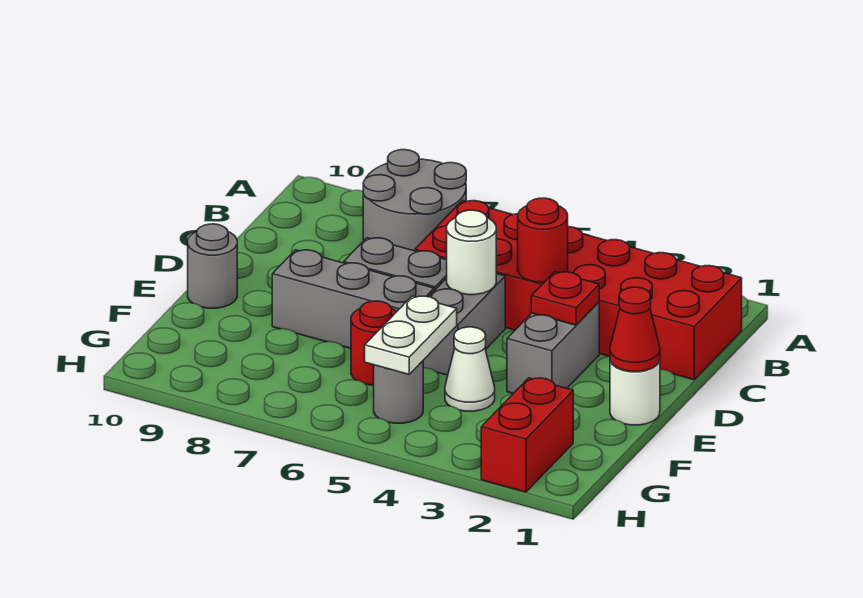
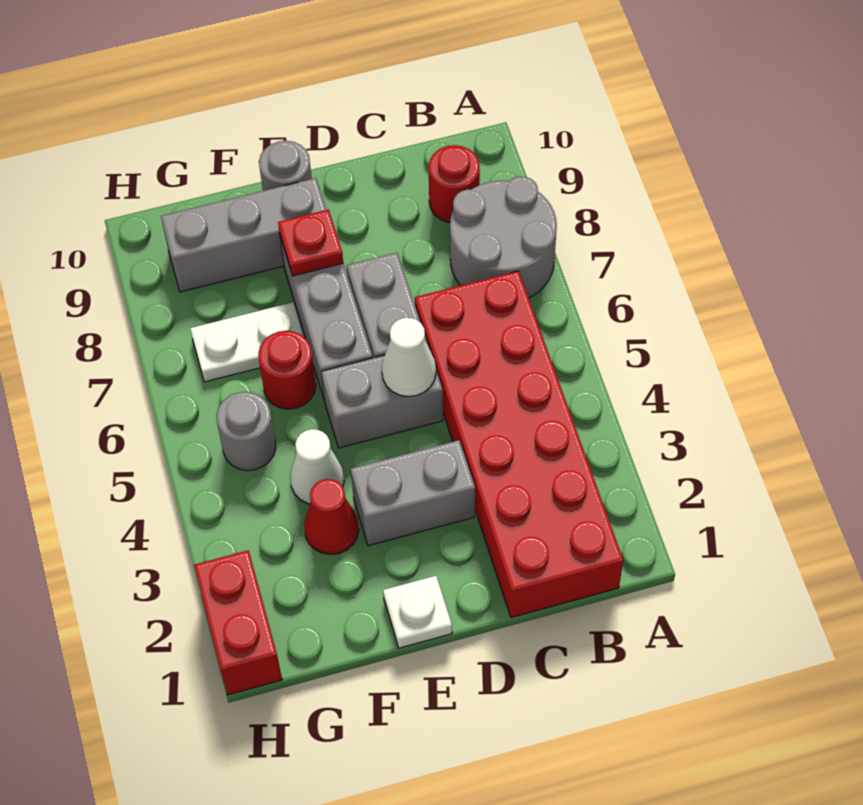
red round brick C4 level 2 -> red round brick B9 level 1
red plate D3 level 2 -> red plate E8 level 2
white round brick D5 level 2 -> white cone D5 level 2
white round brick E1 level 1 -> white plate E1 level 1
red cone E1 level 2 -> red cone F3 level 1
none -> grey brick E9:G9 level 1
white plate F5:G5 level 2 -> white plate F7:G7 level 1
red brick G2:H2 level 1 -> red brick H1:H2 level 1

